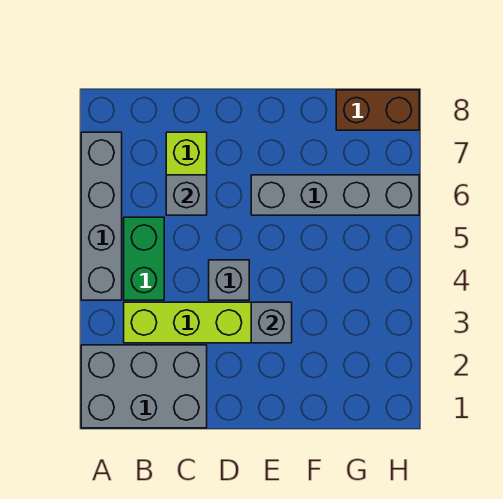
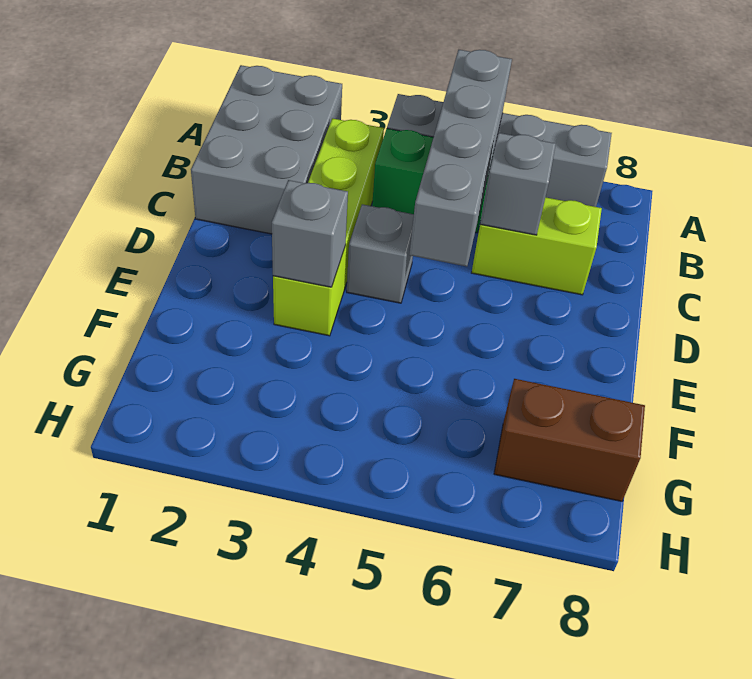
grey brick E6:H6 level 1 -> grey brick A5:D5 level 2
brown brick G8:H8 level 1 -> brown brick G7:G8 level 1

